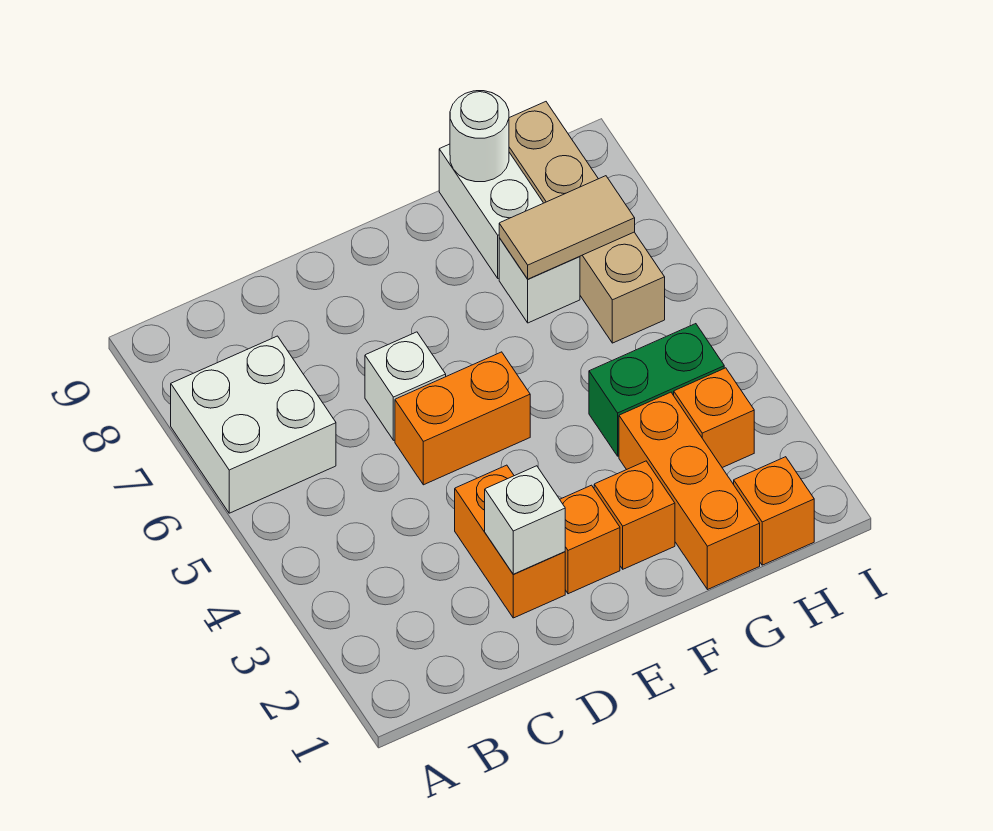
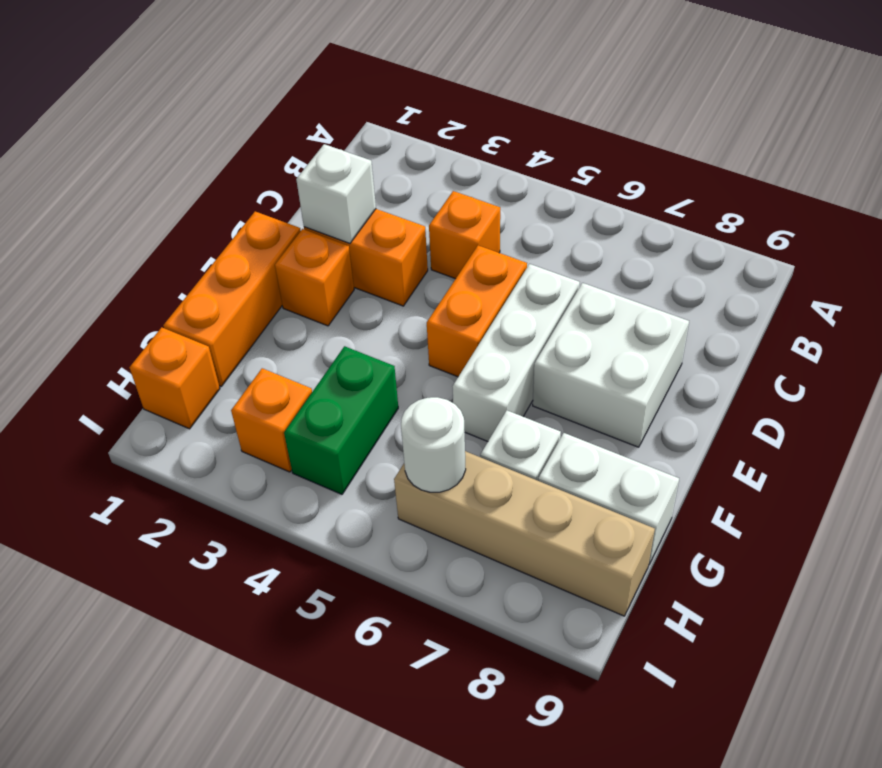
white brick A6:B7 level 1 -> white brick D7:E8 level 1
white brick D6 level 1 -> white brick D6:F6 level 1
orange brick F2 level 1 -> orange brick C4 level 1
orange brick G1:G3 level 1 -> orange brick E1:G1 level 1
tan tile G7:H7 level 2 -> none
white round brick G9 level 2 -> white round brick H6 level 2

